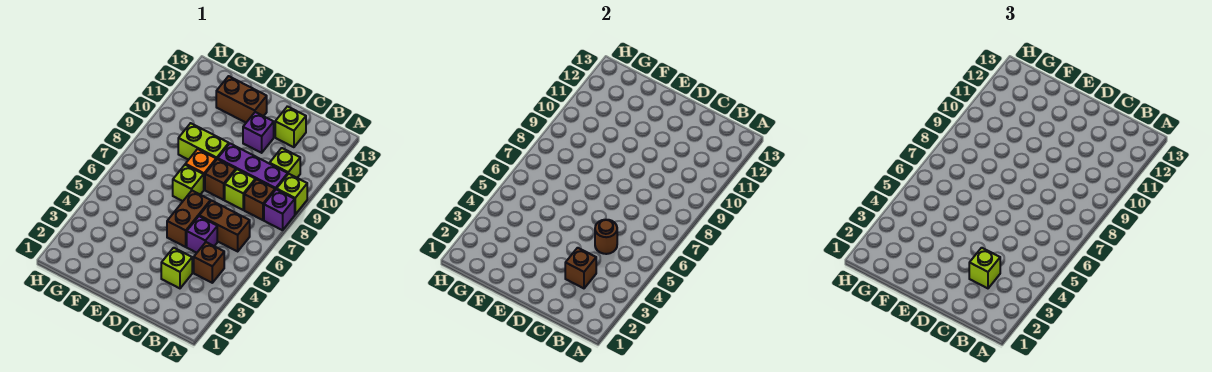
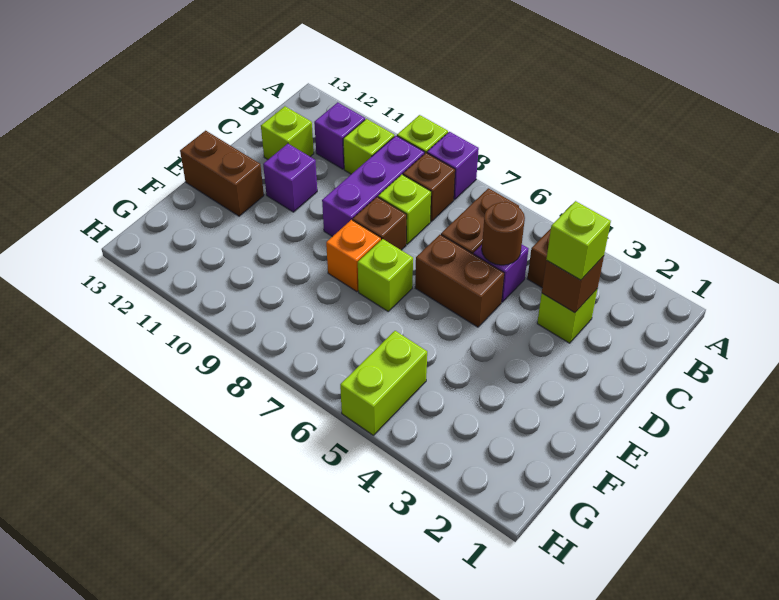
none -> purple brick B11 level 1
lime brick E9:F9 level 1 -> lime brick G5:H5 level 1
brown brick E12:F12 level 1 -> brown brick E12:E13 level 1

